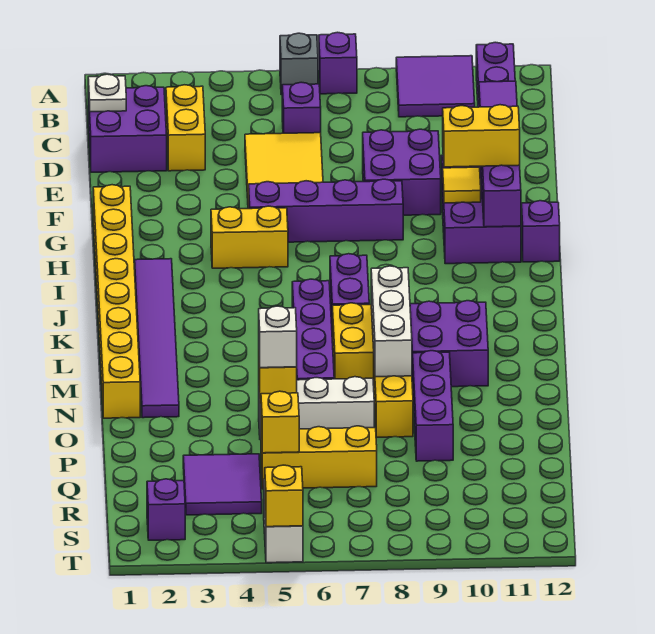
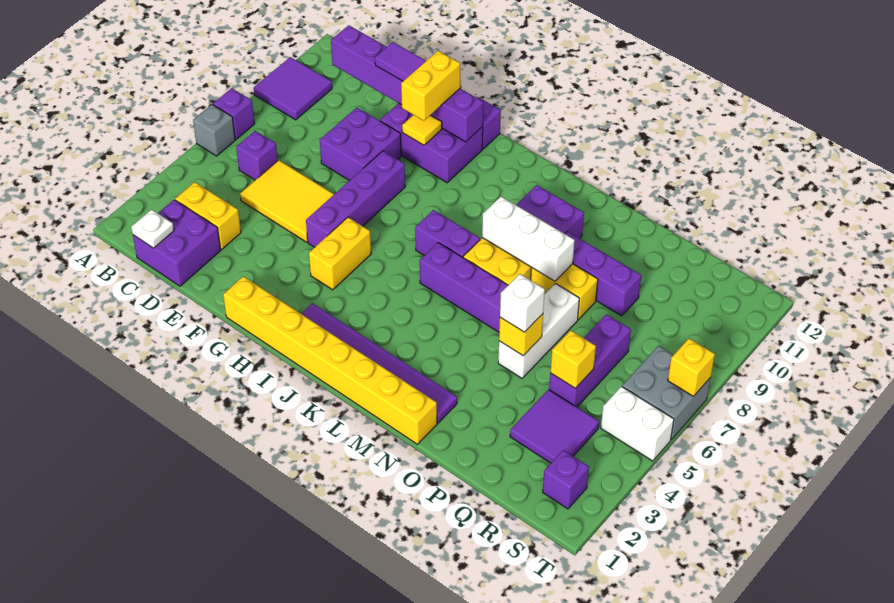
yellow brick Q5:Q7 level 1 -> purple brick Q5:Q7 level 1
none -> grey brick S6:T7 level 1
yellow brick T5 level 2 -> yellow brick T7 level 2

